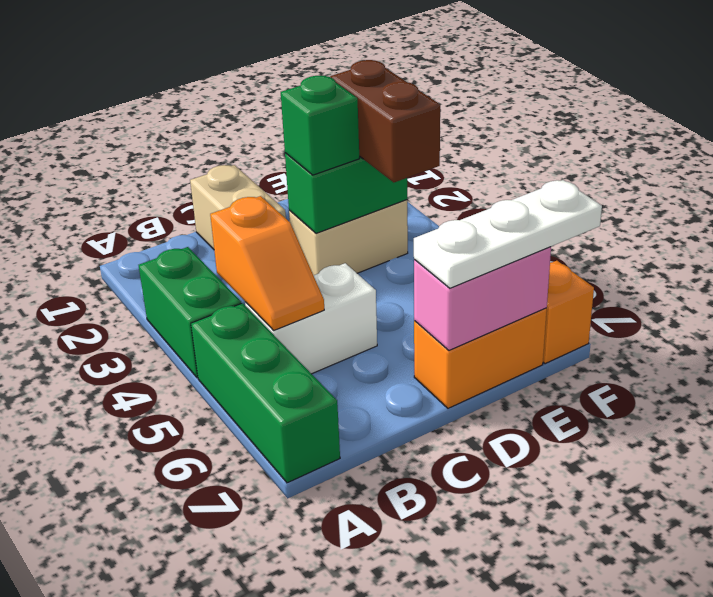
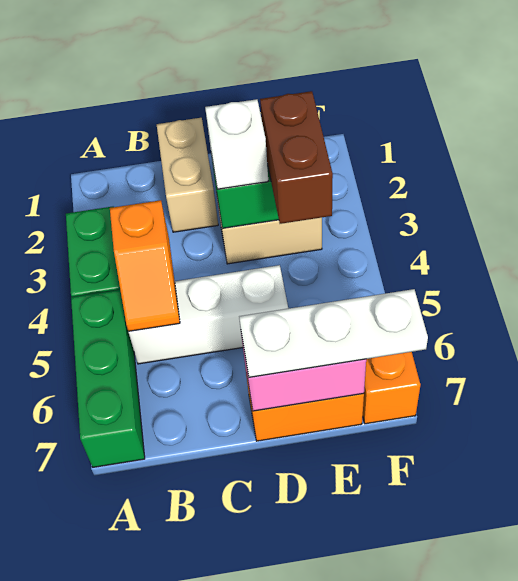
white brick B5:C5 level 1 -> white brick B5:D5 level 1
green brick D3 level 3 -> white brick D3 level 3

